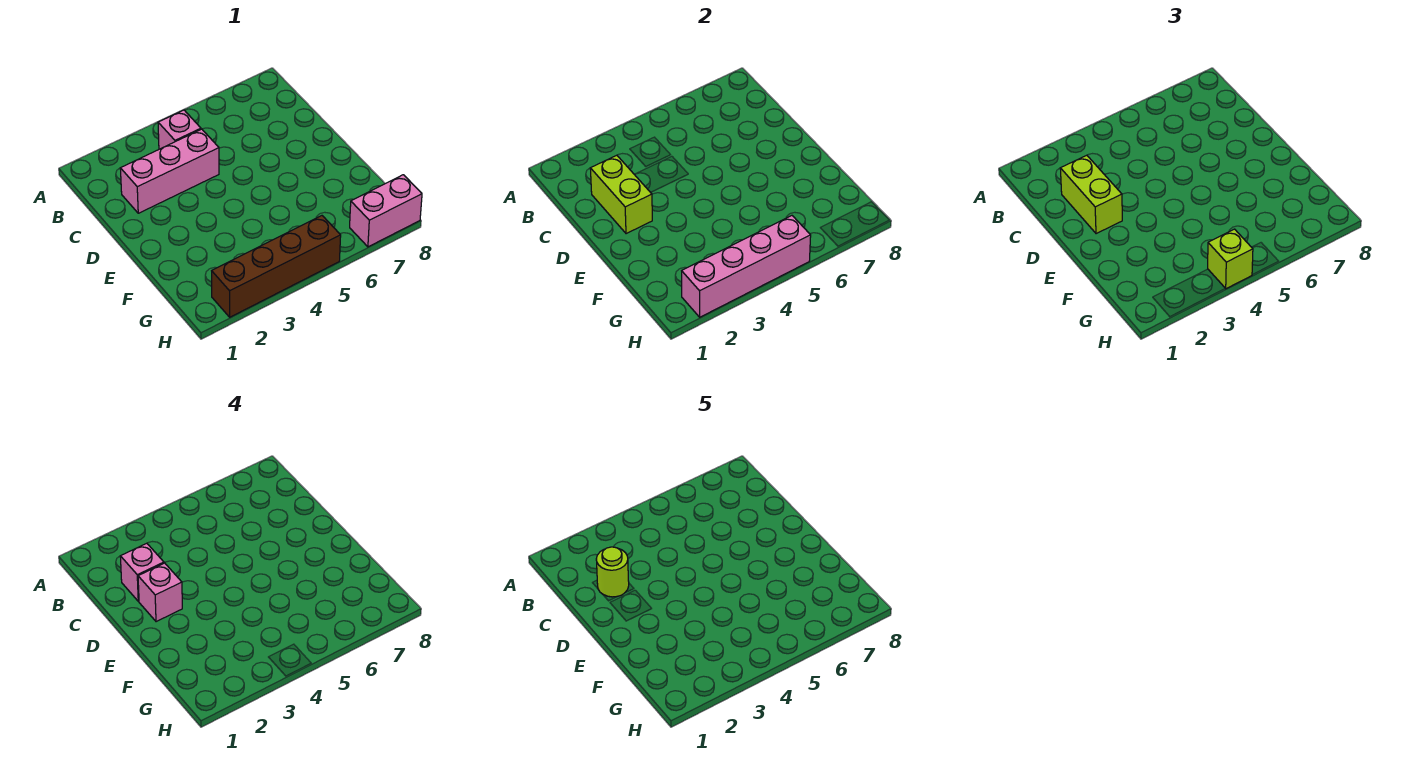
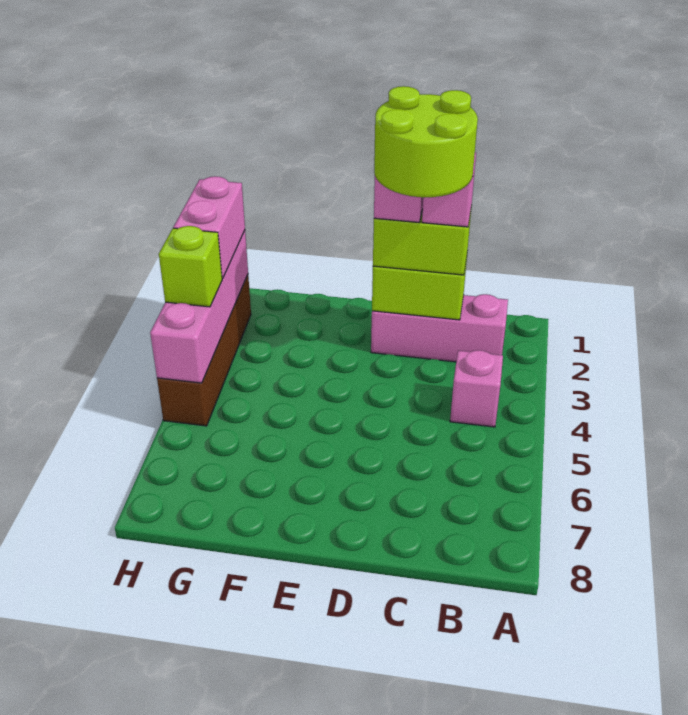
pink brick C2:C4 level 1 -> pink brick B2:D2 level 1
lime round brick C2 level 5 -> lime round brick C2:D3 level 5
pink brick H7:H8 level 1 -> pink brick H2:H3 level 3

